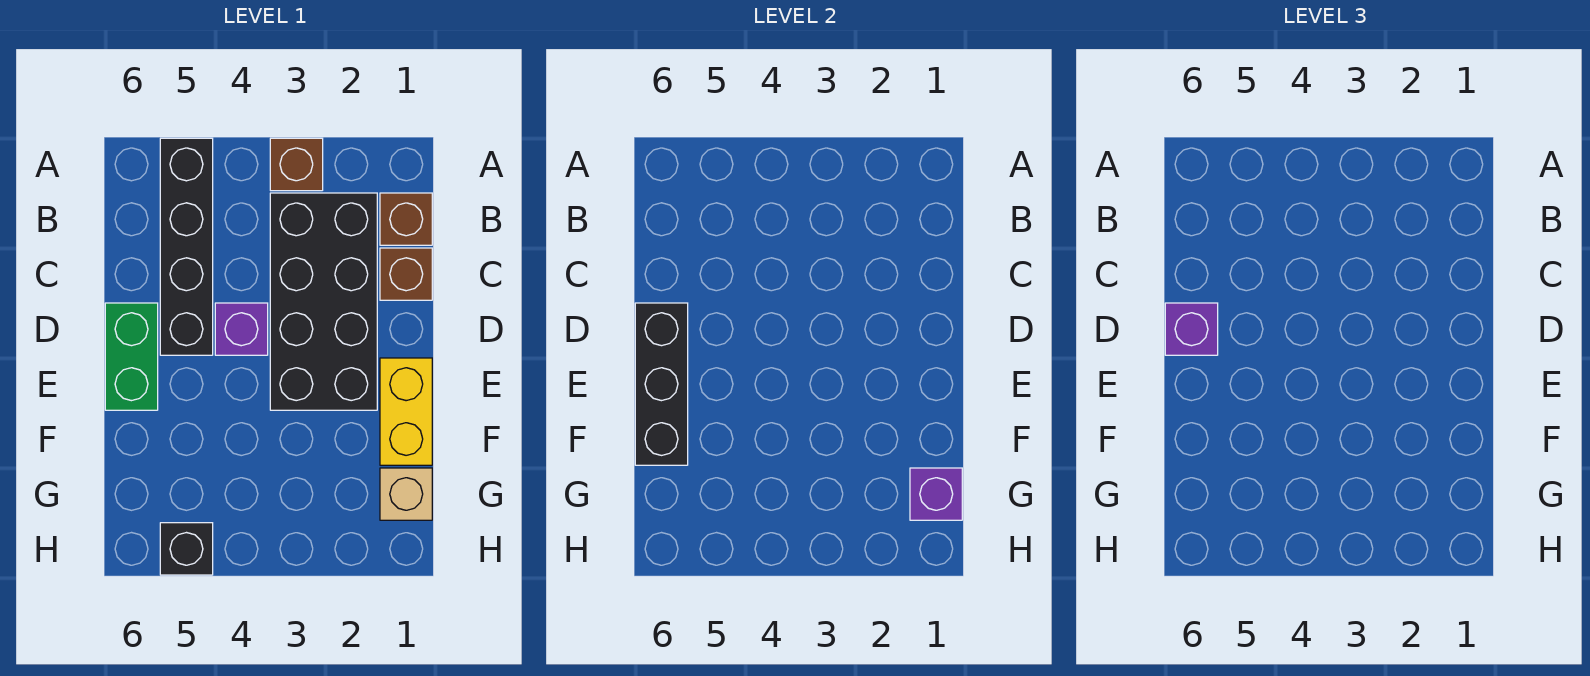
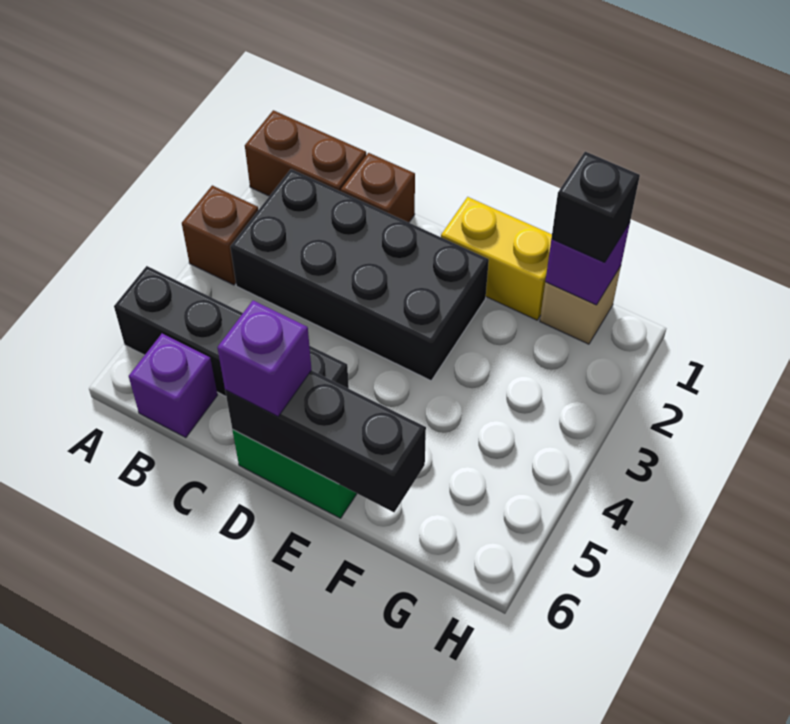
brown brick B1 level 1 -> brown brick A1:B1 level 1
purple brick D4 level 1 -> purple brick B6 level 1
black brick H5 level 1 -> black brick G1 level 3

